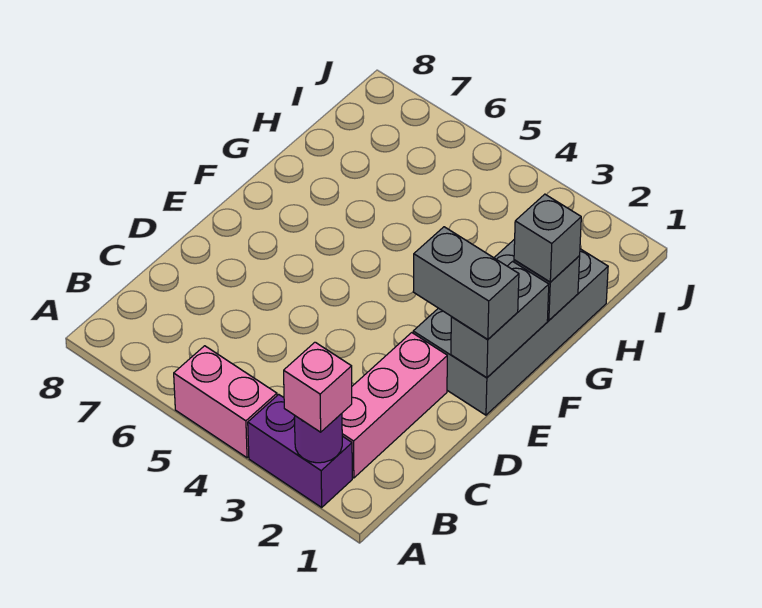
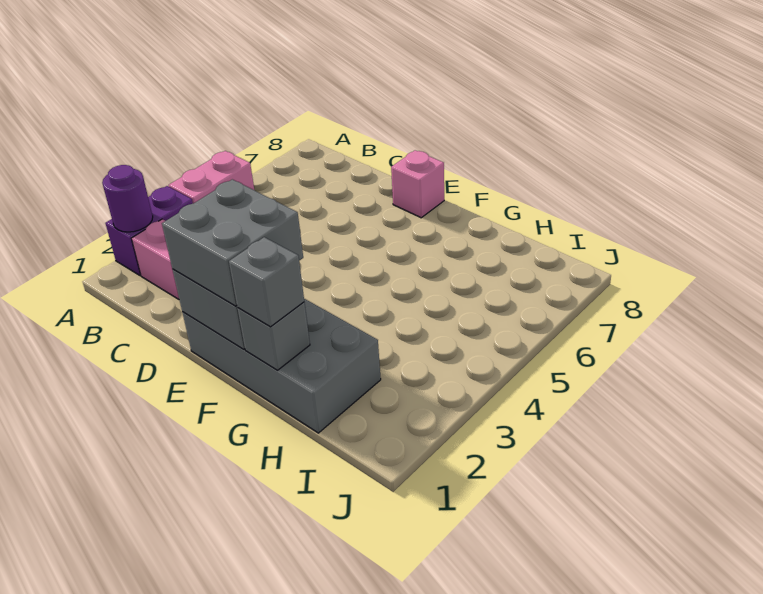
pink brick A2 level 3 -> pink brick E8 level 1
grey brick E1:E2 level 3 -> grey brick E1:F2 level 3

